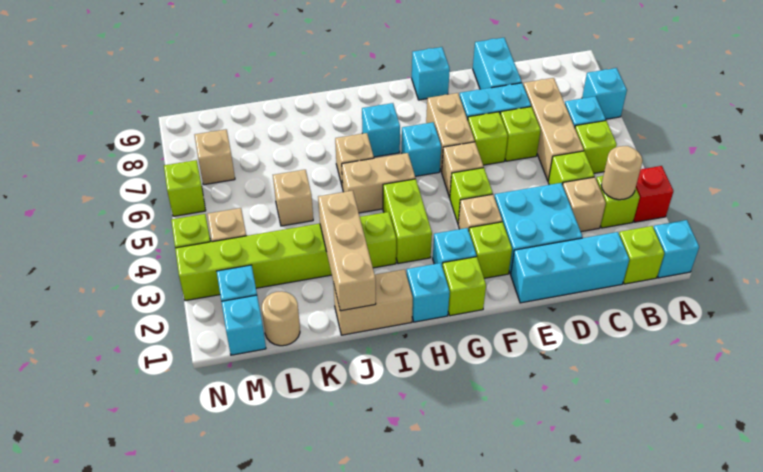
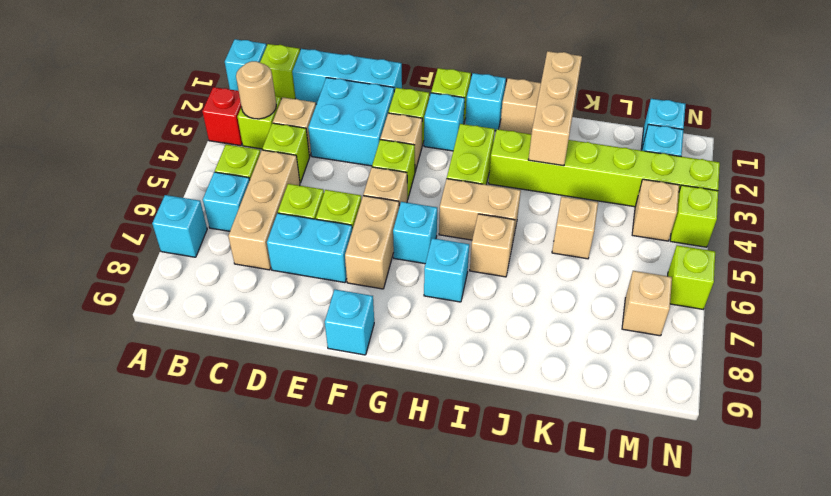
cyan brick D8:D9 level 1 -> none
tan round brick L1 level 1 -> none

